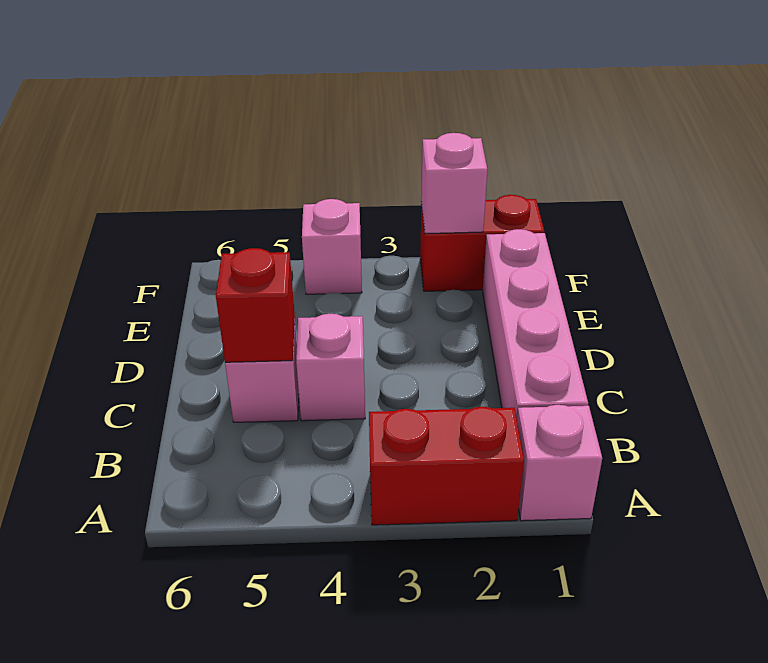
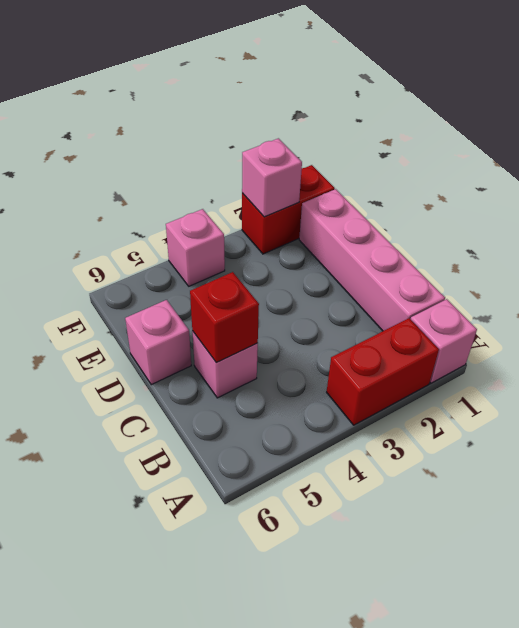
pink brick C4 level 1 -> pink brick D6 level 1

